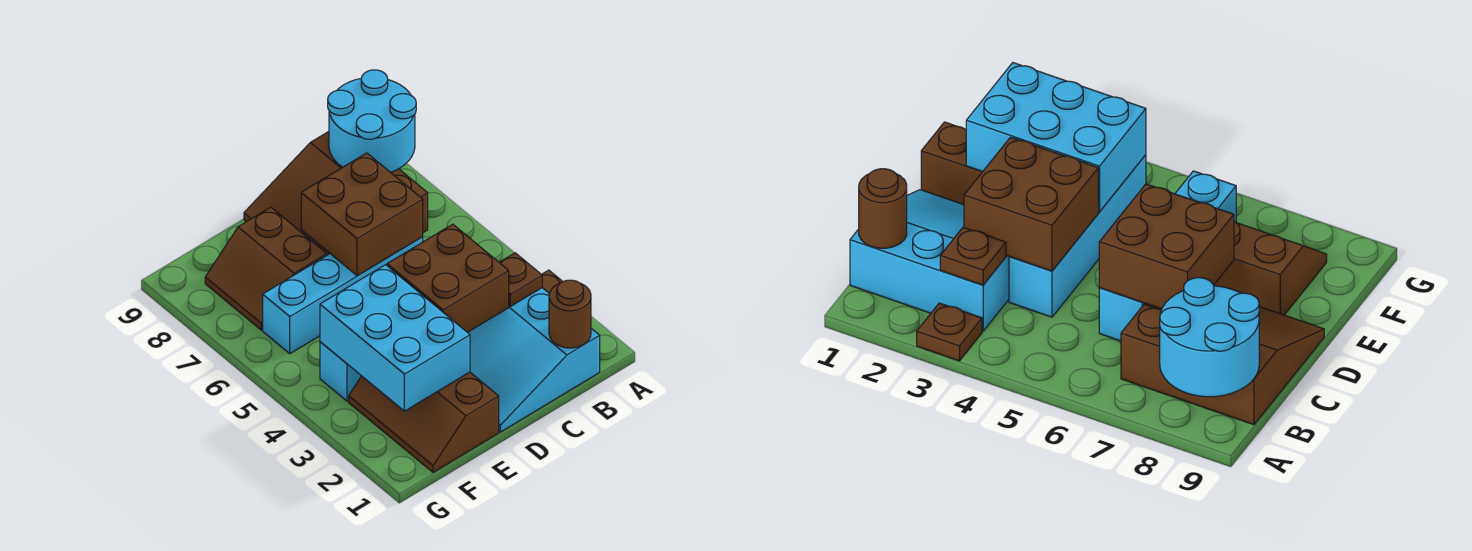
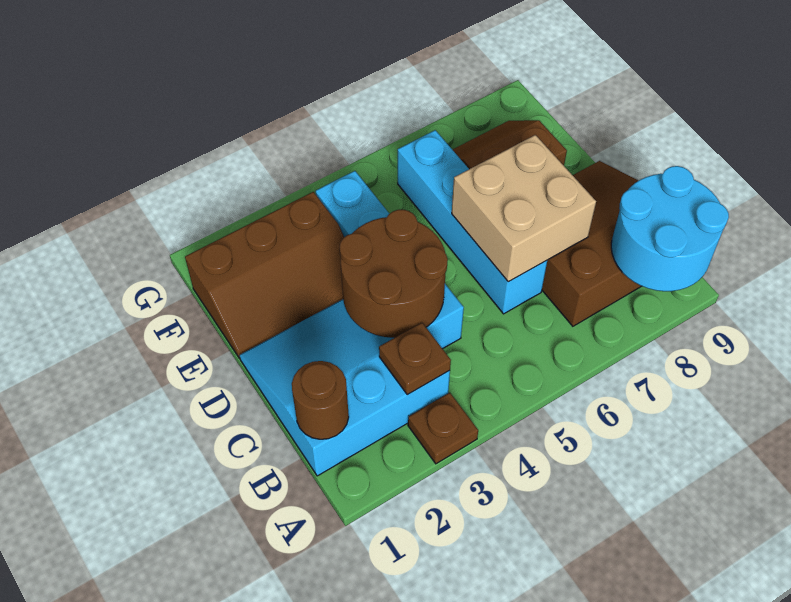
brown brick C3:D4 level 2 -> brown round brick C3:D4 level 2
brown brick C6:D7 level 2 -> tan brick C6:D7 level 2
brown slope E1:F3 level 1 top E -> brown slope E1:F3 level 1 top F
cyan brick E2:F4 level 2 -> none

